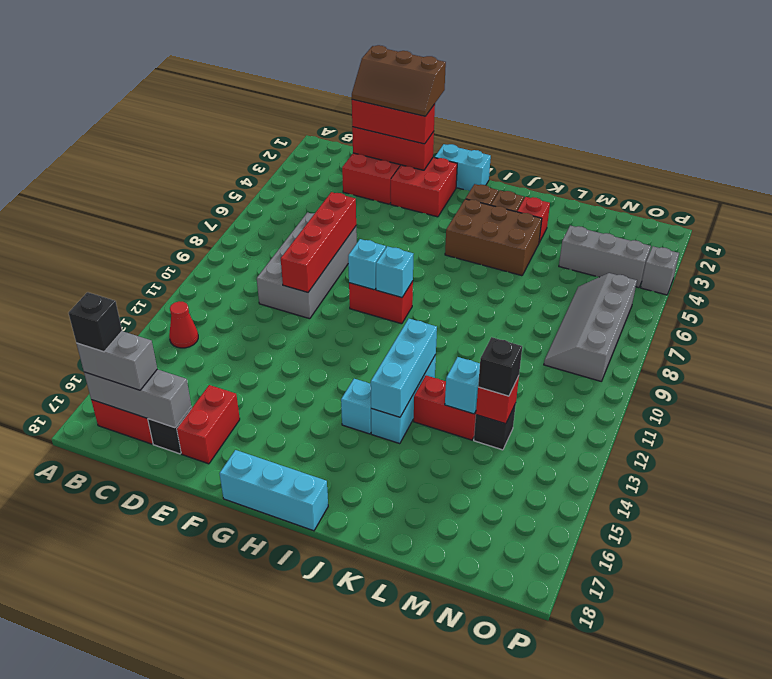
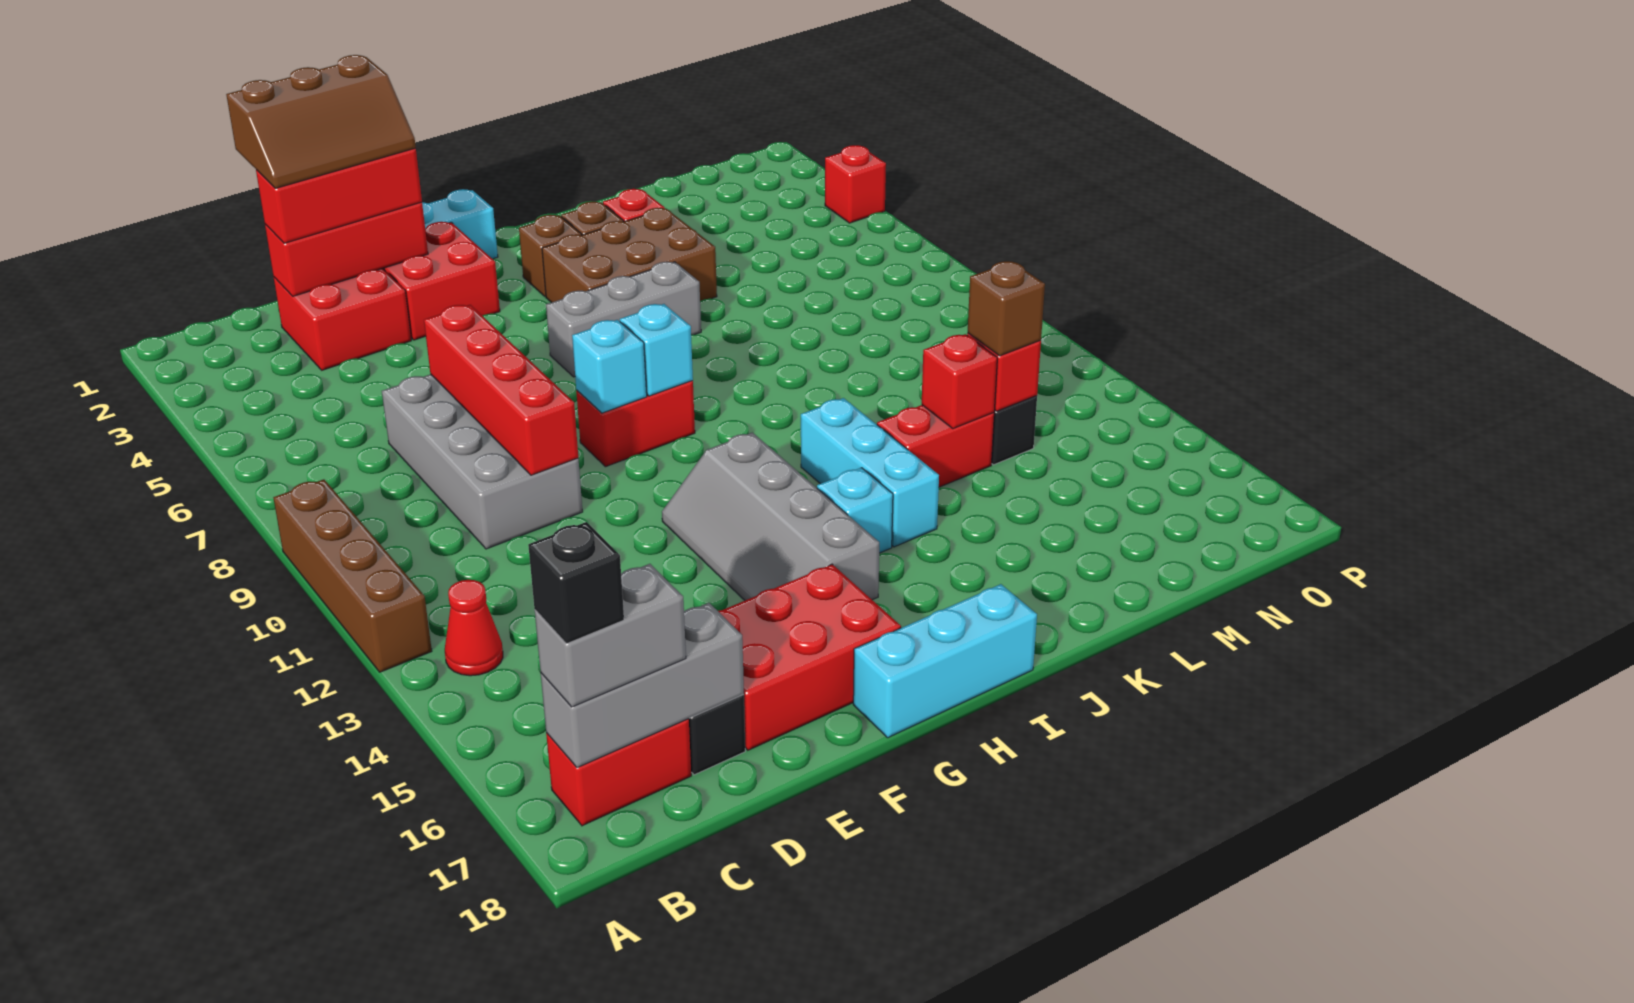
none -> brown brick A9:A12 level 1
red brick E16:E17 level 1 -> red brick E16:G17 level 1
cyan brick J12:J14 level 2 -> none
cyan brick L13 level 2 -> red brick L13 level 2
grey brick M4:O4 level 1 -> grey brick H6:J6 level 1
black brick M13 level 3 -> brown brick M13 level 3
grey slope N6:O9 level 1 top O -> grey slope G12:H15 level 1 top H
grey brick P4 level 1 -> red brick P4 level 1

